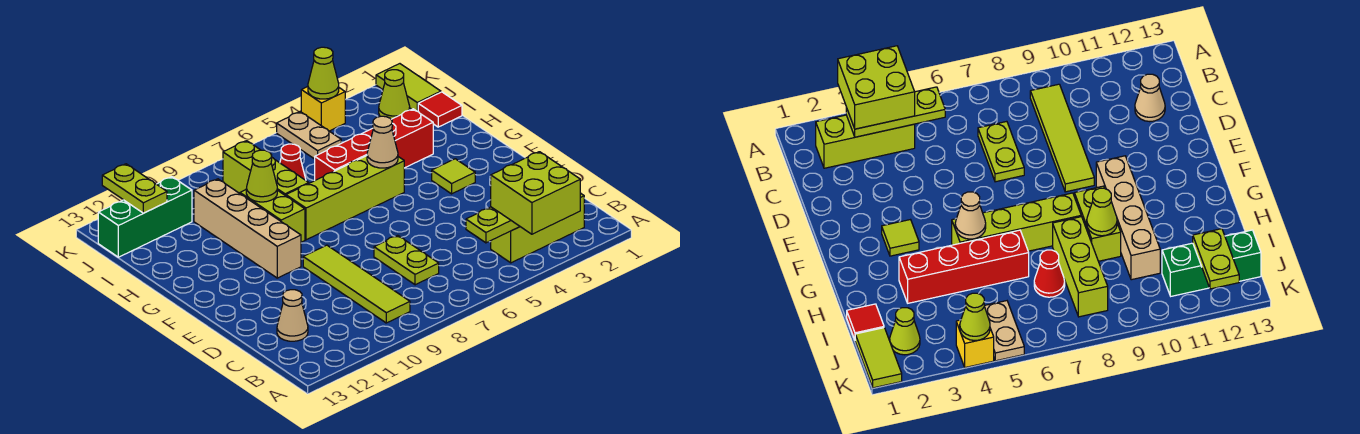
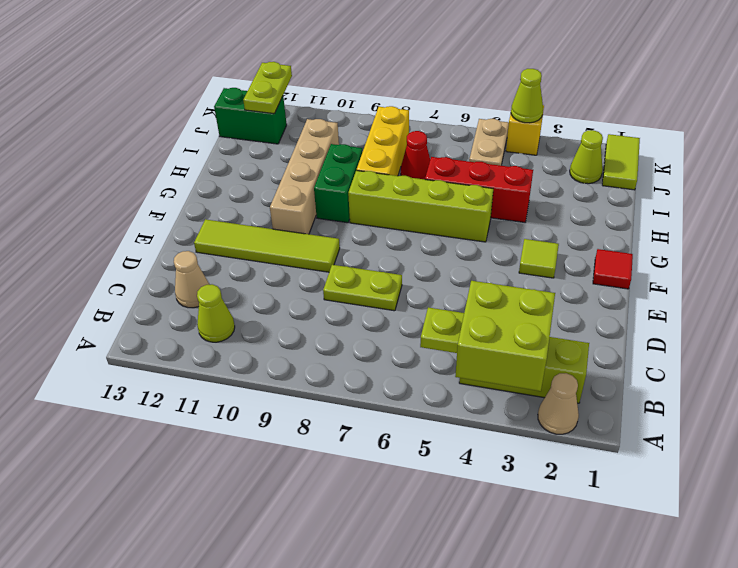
lime tile B9:E9 level 1 -> lime tile E9:E12 level 1
lime plate C7:D7 level 1 -> lime plate D7:D8 level 1
tan cone G5 level 2 -> tan cone A2 level 1
lime brick G9:H9 level 1 -> green brick G9:H9 level 1
red brick H3:H6 level 1 -> red brick H4:H6 level 1
lime brick H8:J8 level 1 -> yellow brick H8:J8 level 1
lime cone H9 level 2 -> lime cone B11 level 1
red tile I1 level 1 -> red tile F1 level 1
green brick J11:J13 level 1 -> green brick J12:J13 level 1

